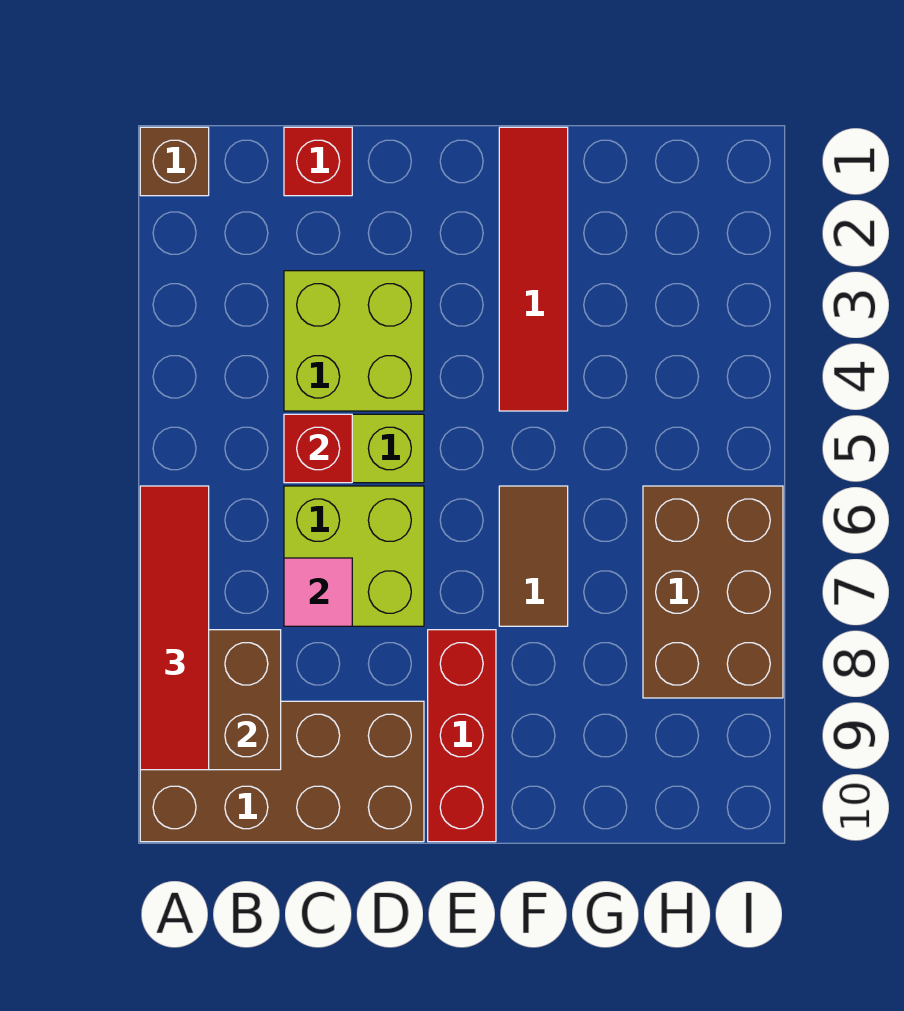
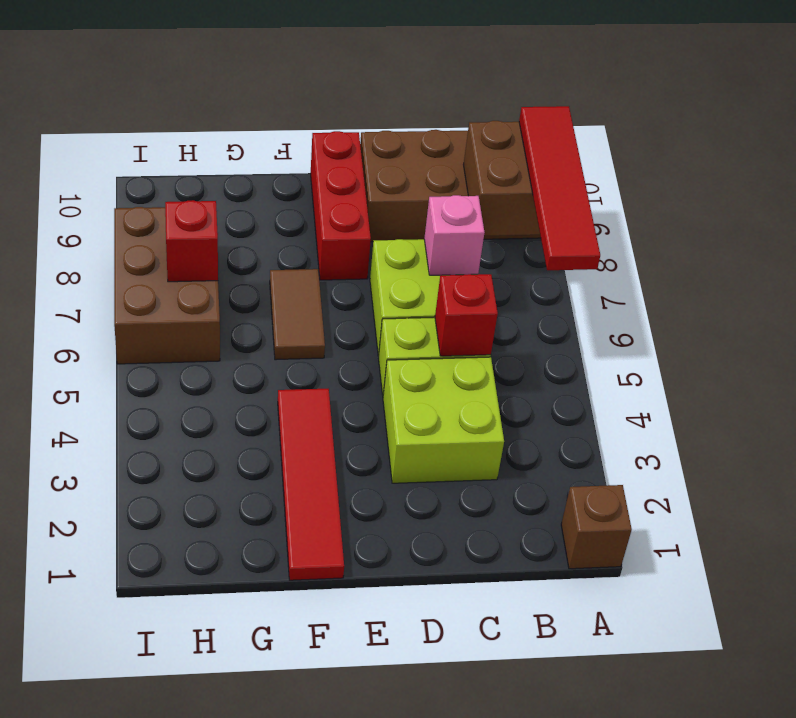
red brick C1 level 1 -> red brick H7 level 2
pink tile C7 level 2 -> pink brick C7 level 2

